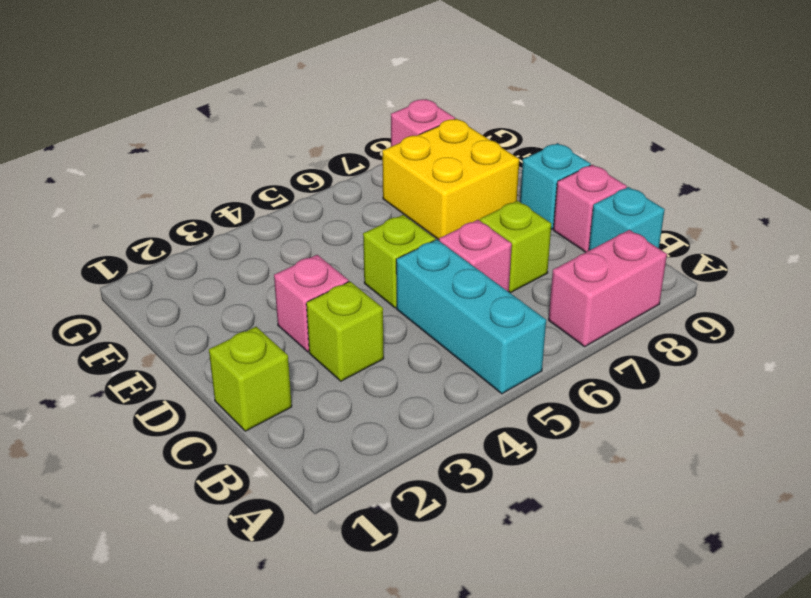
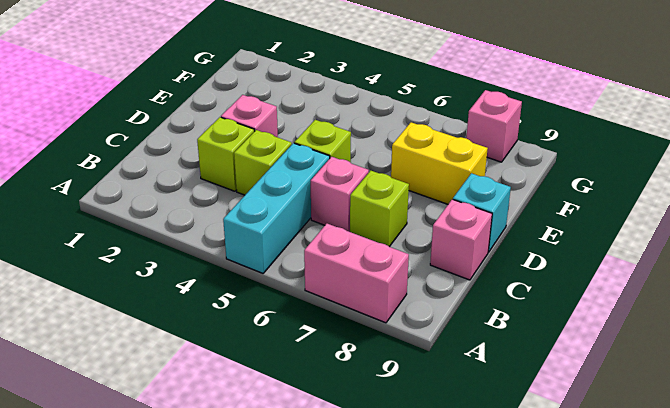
cyan brick B9 level 1 -> none
lime brick C1 level 1 -> lime brick C4 level 1
yellow brick E7:F8 level 1 -> yellow brick E7:E8 level 1

